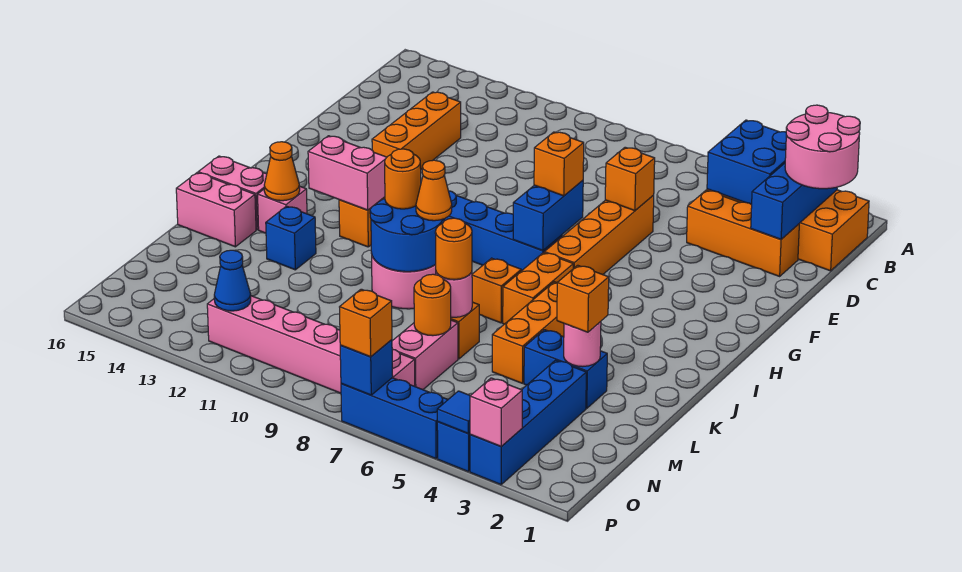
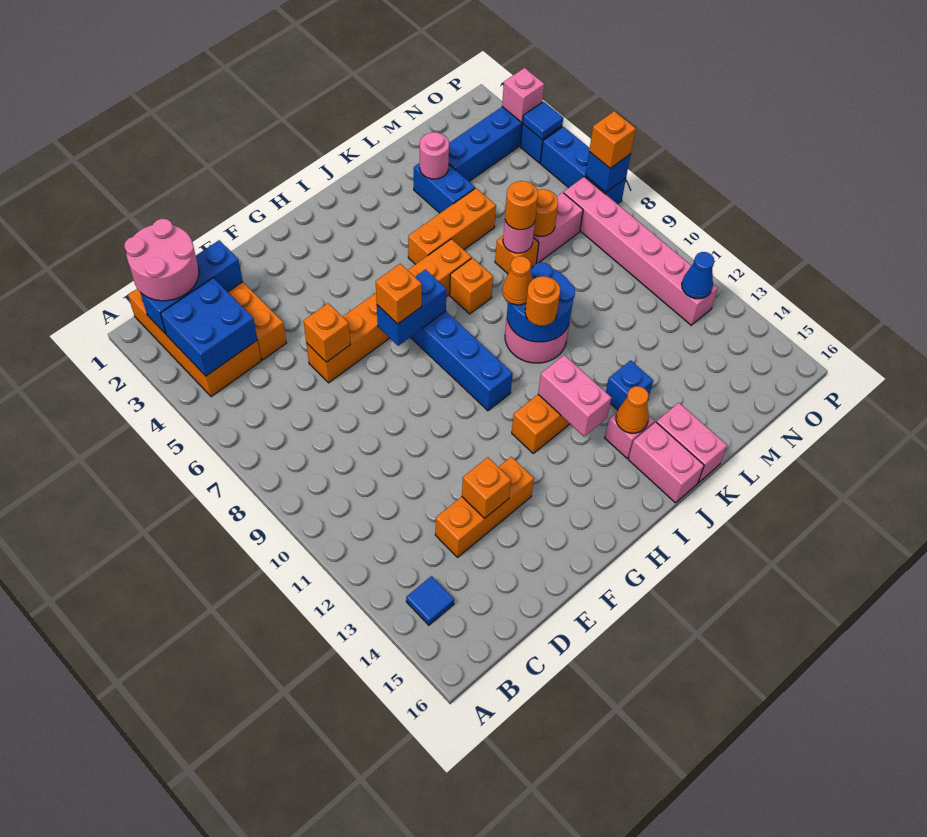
none -> blue tile B14 level 1
orange brick L3 level 3 -> orange brick E13 level 2

